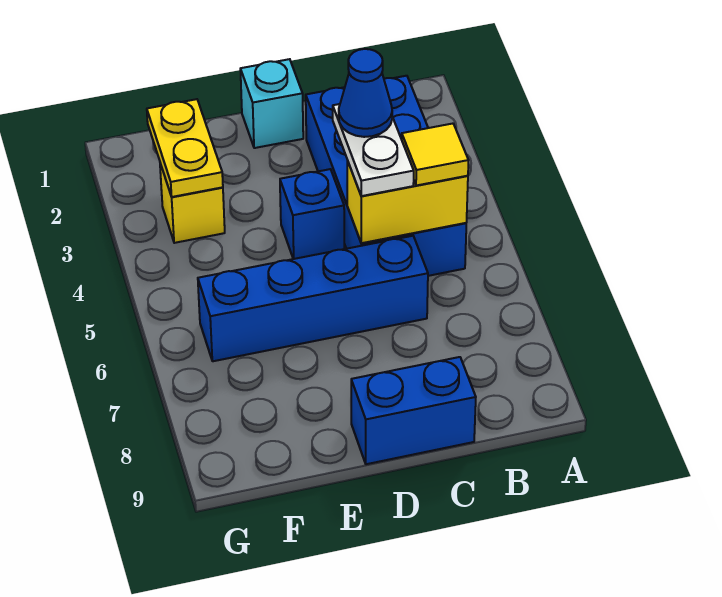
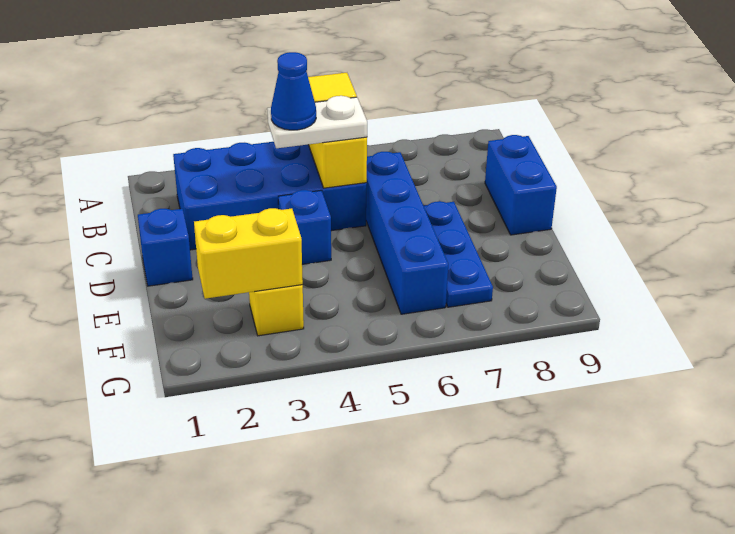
cyan brick D1 level 1 -> blue brick D1 level 1
none -> blue plate D7:F7 level 1
yellow plate F2:F3 level 2 -> yellow brick F2:F3 level 2

